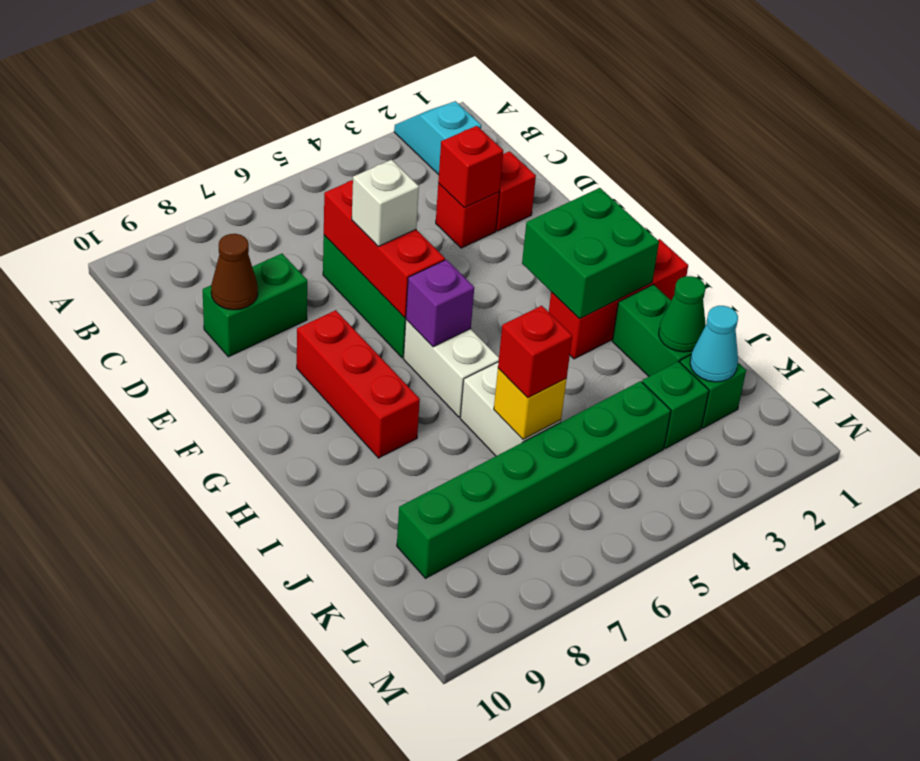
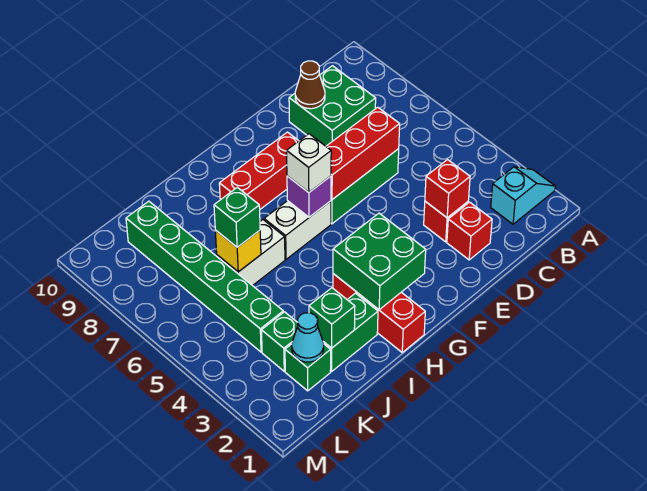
green brick D8:D9 level 1 -> green brick C8:D9 level 1
white brick E6 level 3 -> white brick G6 level 3
green cone J2 level 2 -> green brick J2 level 2
red brick J6 level 3 -> green brick J6 level 3

